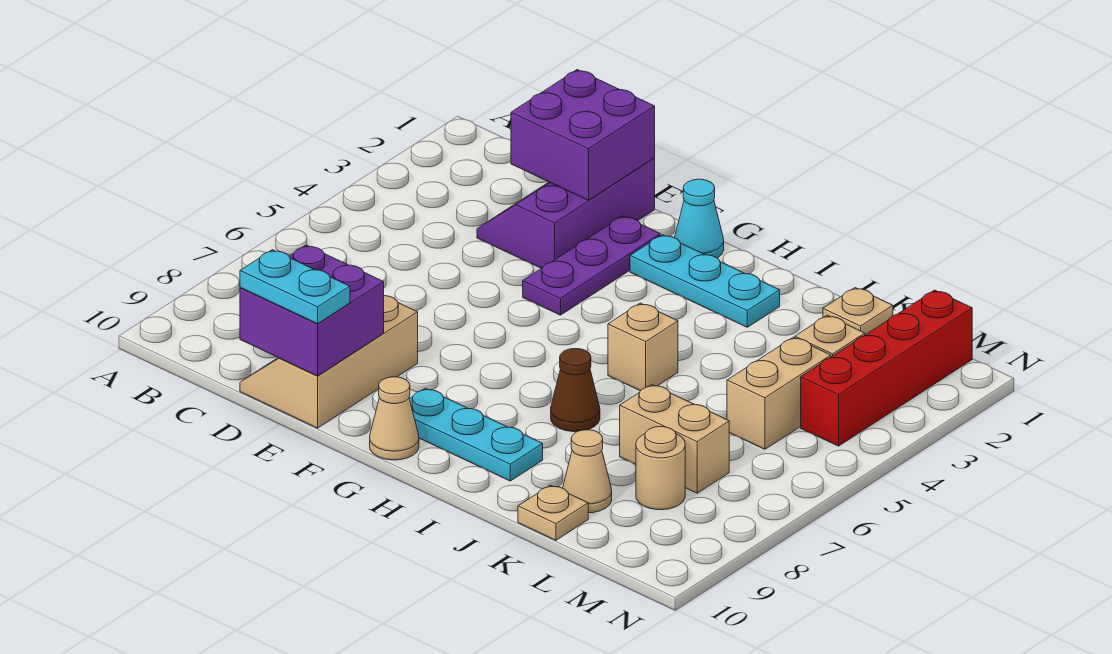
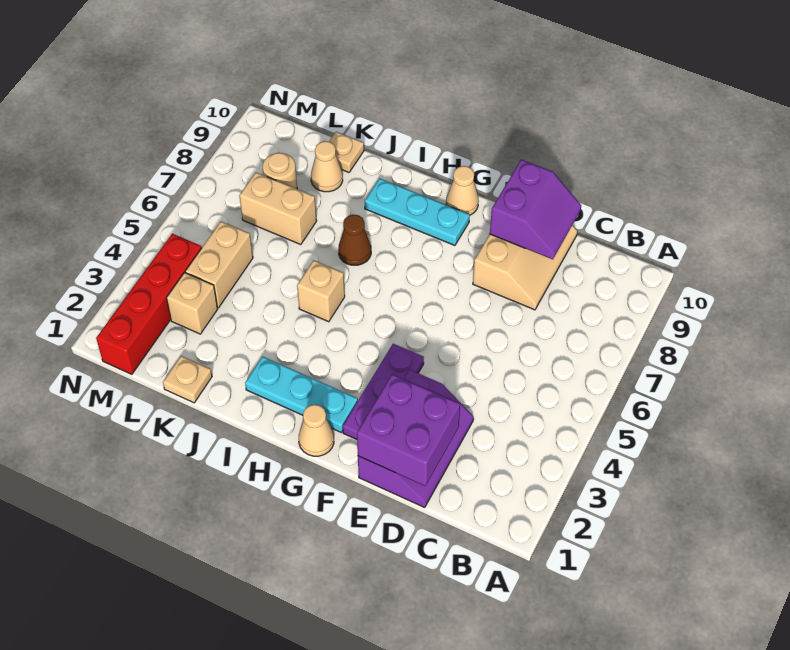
purple brick D9:E10 level 2 -> purple slope D9:E10 level 2 top E
cyan plate D10:E10 level 3 -> none
cyan cone G1 level 1 -> tan cone G1 level 1

